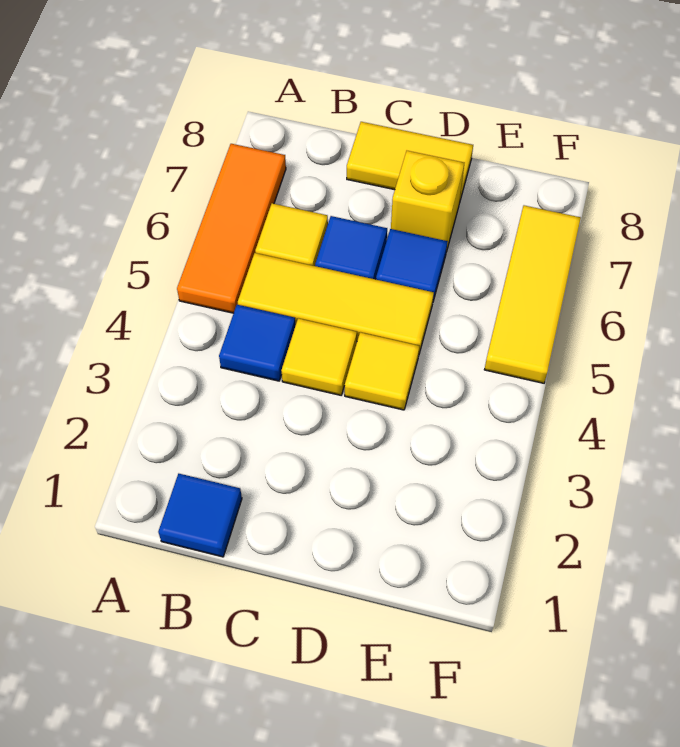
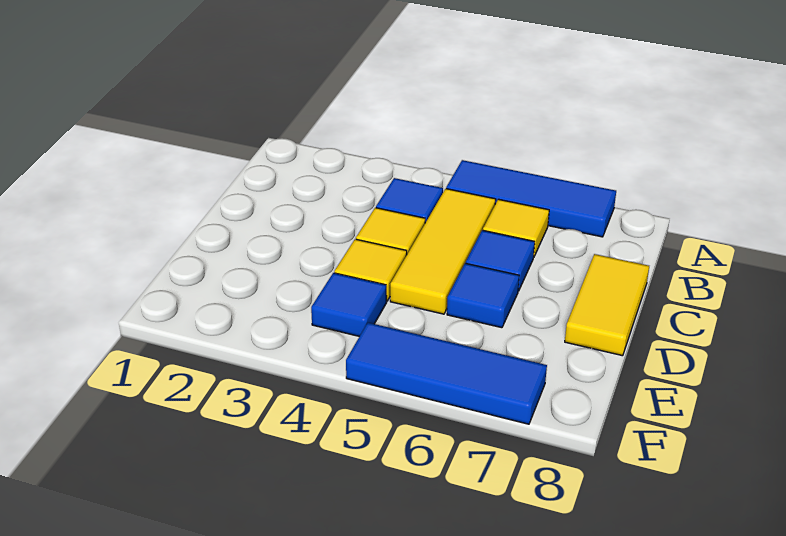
orange tile A5:A7 level 1 -> blue tile A5:A7 level 1
blue tile B1 level 1 -> blue tile E4 level 1
yellow brick D7 level 1 -> none
yellow tile F5:F7 level 1 -> blue tile F5:F7 level 1

